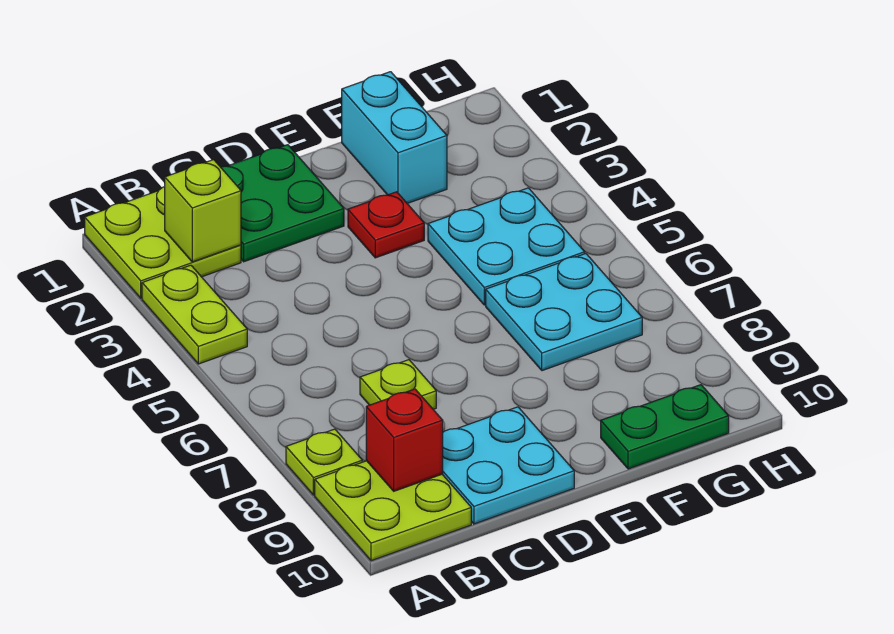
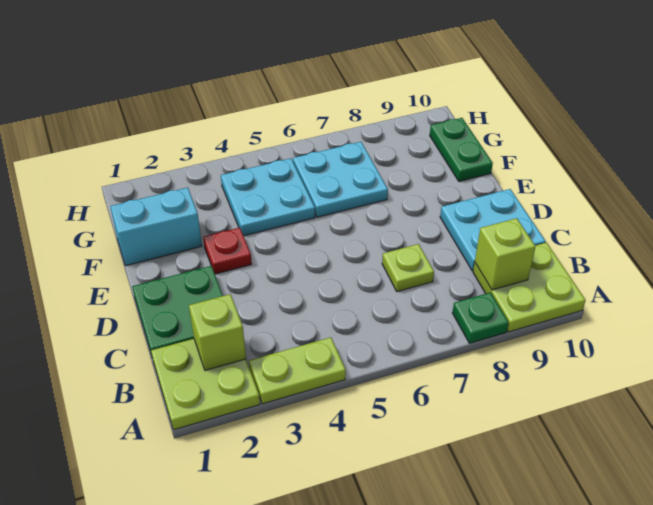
lime plate A8 level 1 -> green plate A8 level 1
red brick B9 level 2 -> lime brick B9 level 2

